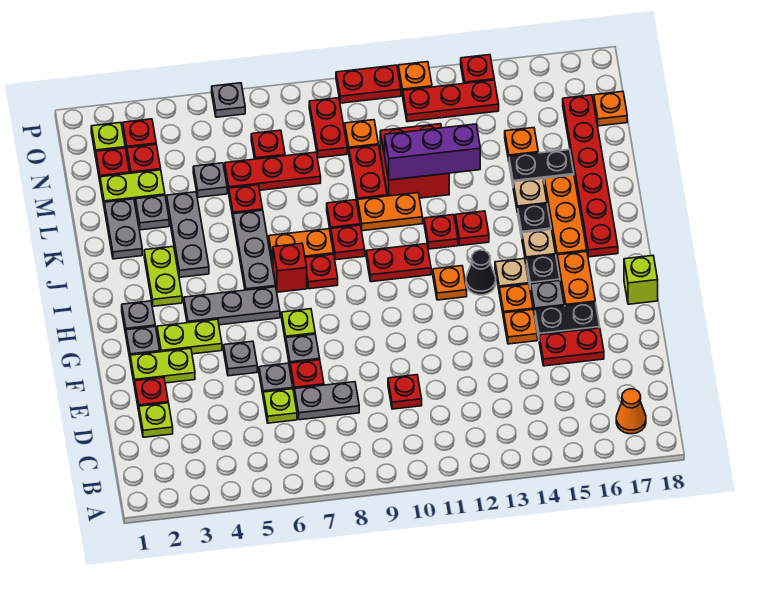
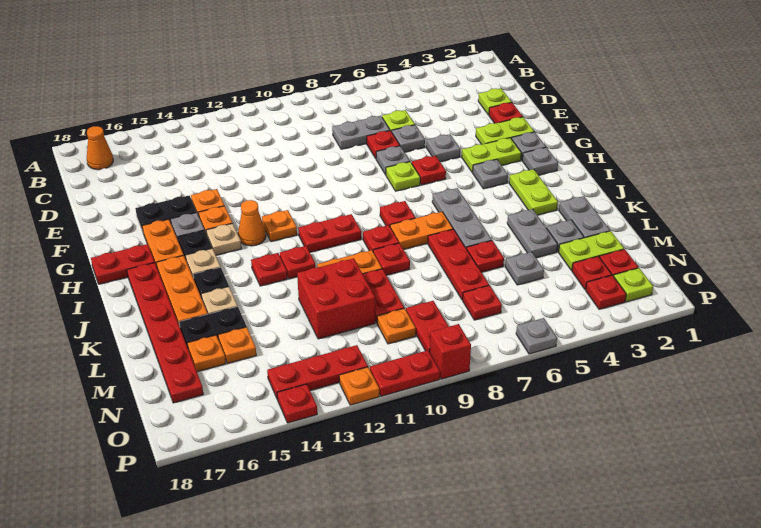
red plate D10 level 1 -> red plate G6 level 1
red plate E15:E16 level 1 -> red plate H17:H18 level 1
lime brick G18 level 1 -> none
grey plate H4:H6 level 1 -> grey plate H4 level 1
black cone H13 level 1 -> orange cone H13 level 1
red brick I7 level 1 -> red brick P9 level 1
grey plate J4:L4 level 1 -> grey plate K4:L4 level 1
purple brick L11:L13 level 2 -> none
red plate M6:M8 level 1 -> red plate K7:M7 level 1
orange plate N18 level 1 -> orange plate M16 level 1

